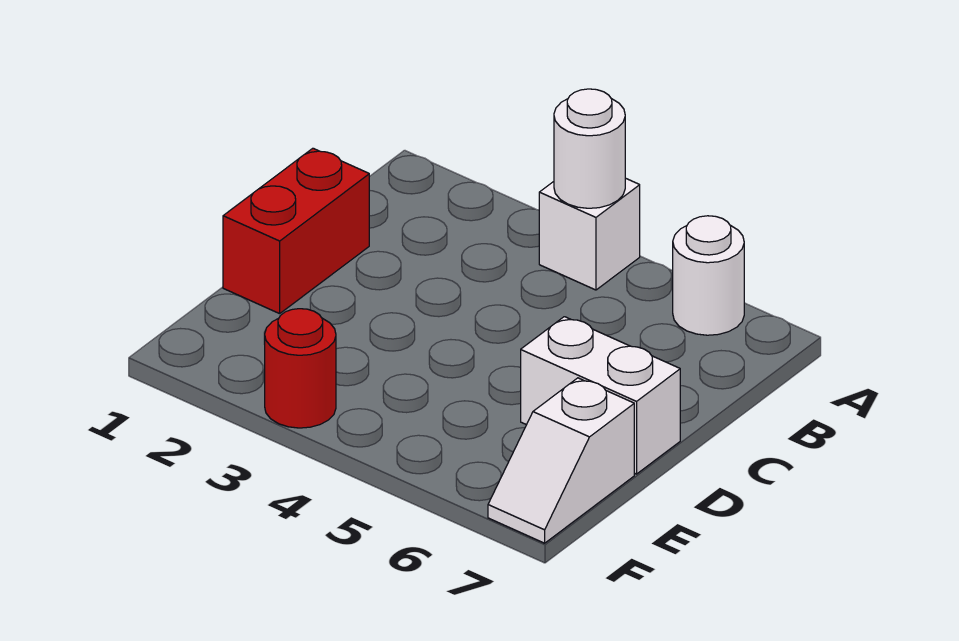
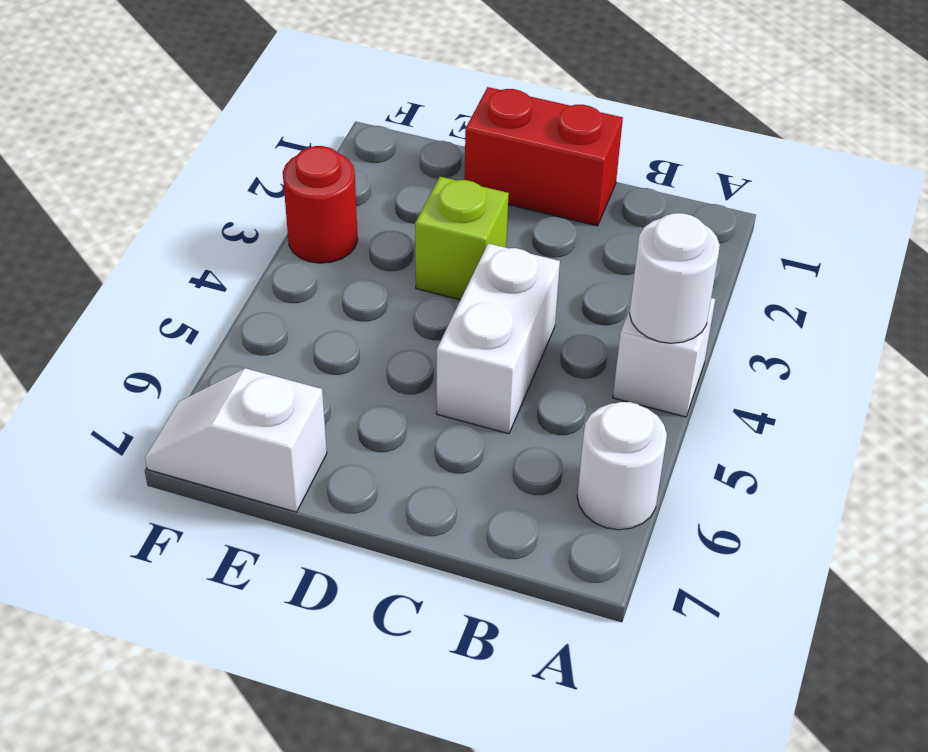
none -> lime brick D3 level 1
white brick D6:D7 level 1 -> white brick C4:C5 level 1

